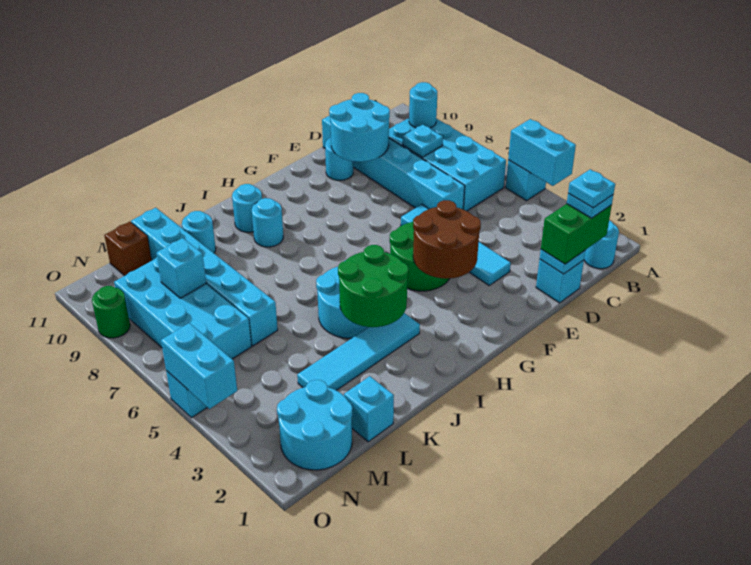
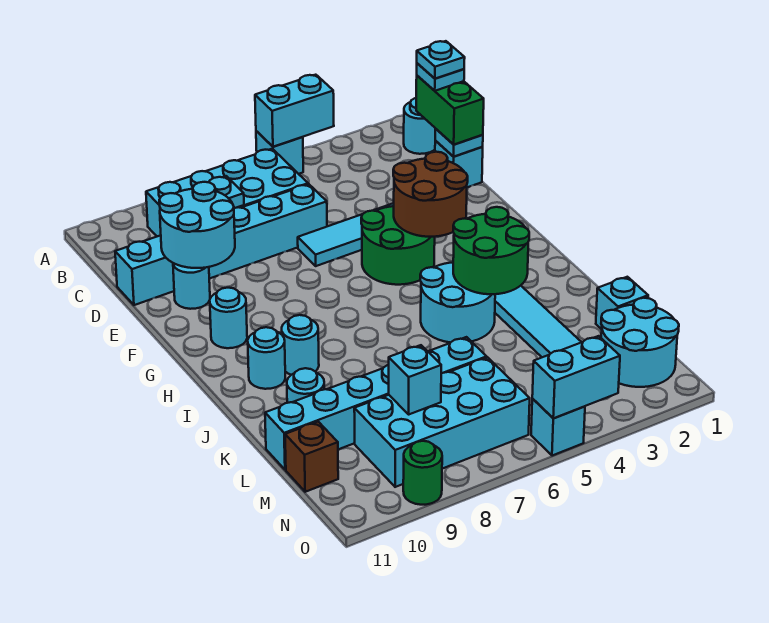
cyan round brick B9 level 2 -> cyan round brick G10 level 1

